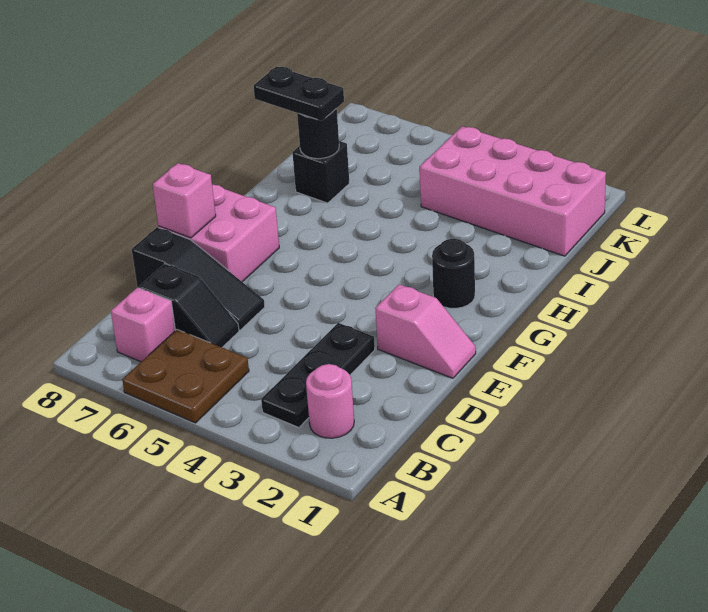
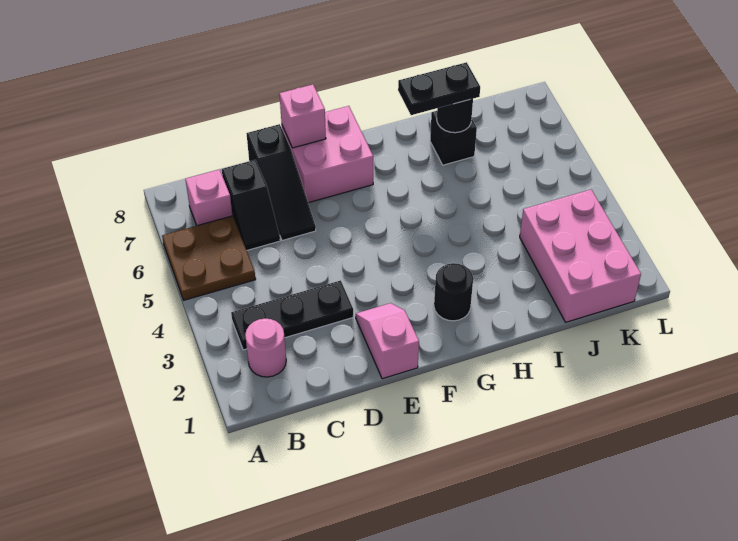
pink slope E1:E2 level 1 top 2 -> pink slope E1:E2 level 1 top 1
black plate I7:I8 level 3 -> black plate H7:I7 level 3
pink brick J1:K4 level 1 -> pink brick J1:K3 level 1

